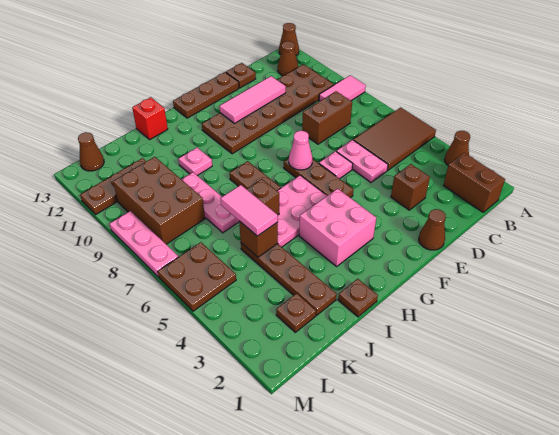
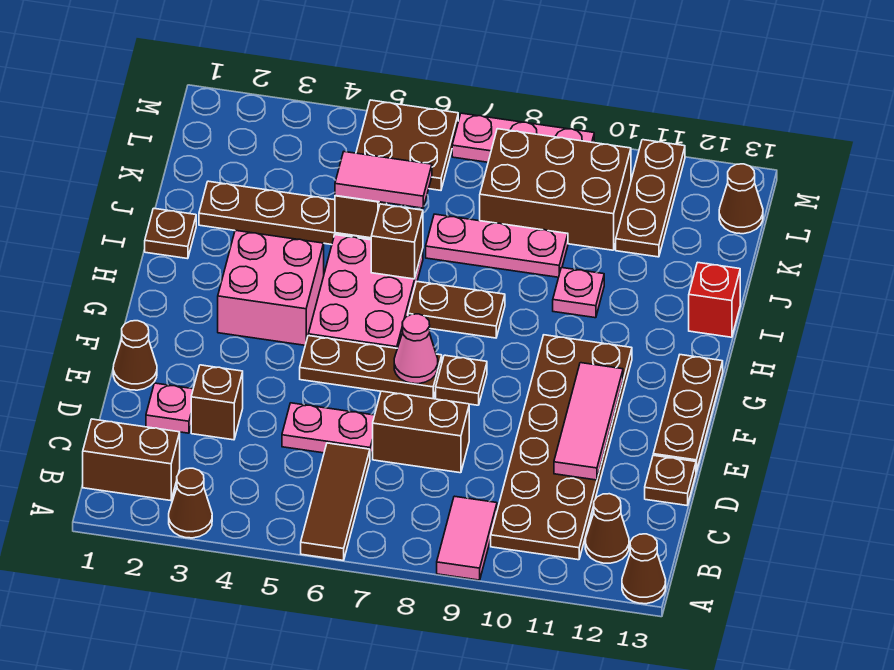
brown tile A5:C6 level 1 -> brown tile A6:C6 level 1
brown brick C8:D8 level 1 -> brown brick D7:D8 level 1
pink plate E6 level 1 -> pink plate D2 level 1
brown plate K2 level 1 -> brown plate F8 level 1

